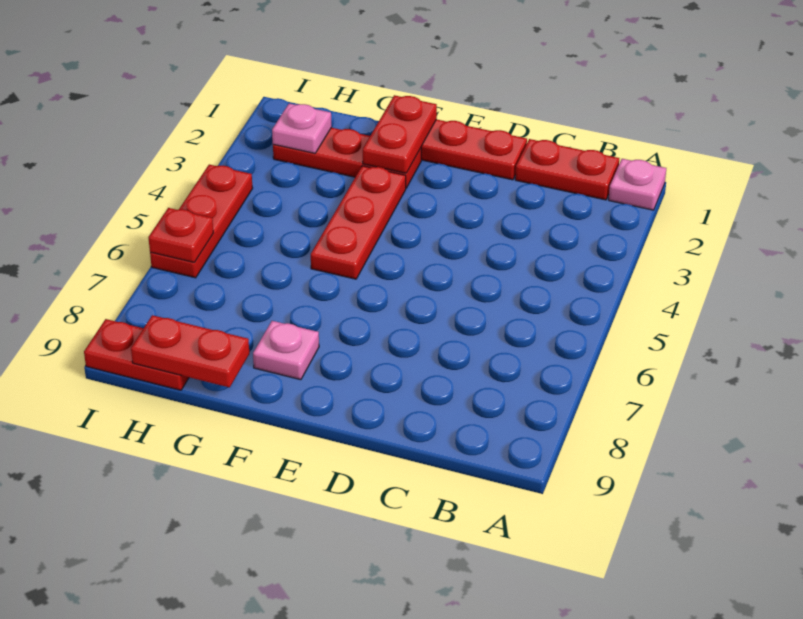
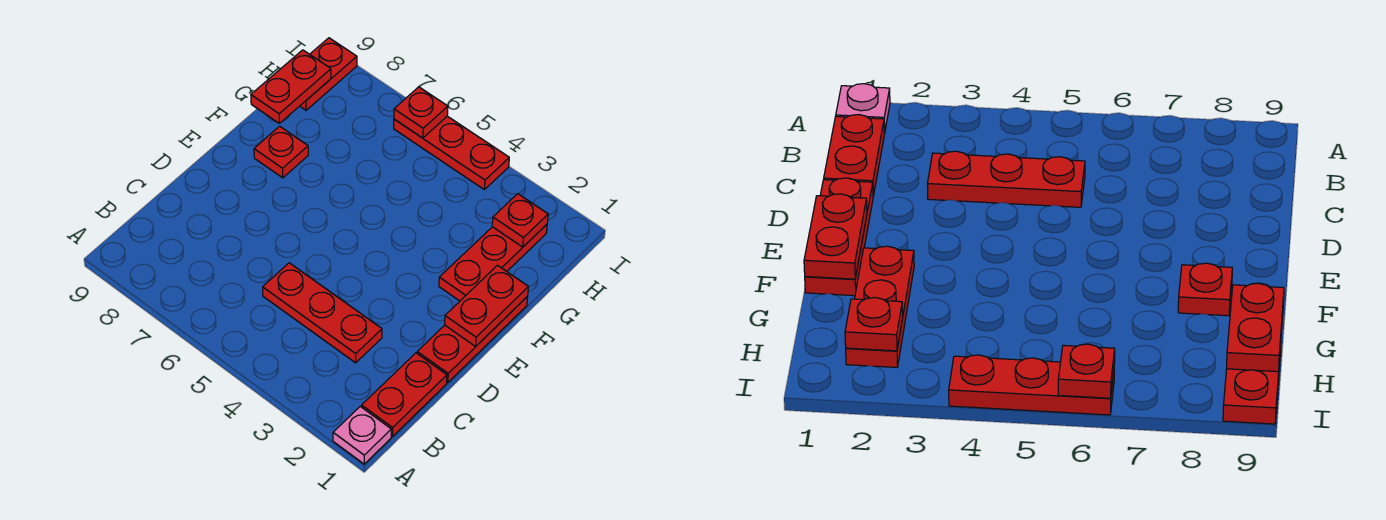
red plate F1:F2 level 2 -> red plate E1:F1 level 2
red plate F3:F5 level 1 -> red plate C3:C5 level 1
pink plate F8 level 1 -> red plate F8 level 1
pink plate H2 level 2 -> red plate H2 level 2

